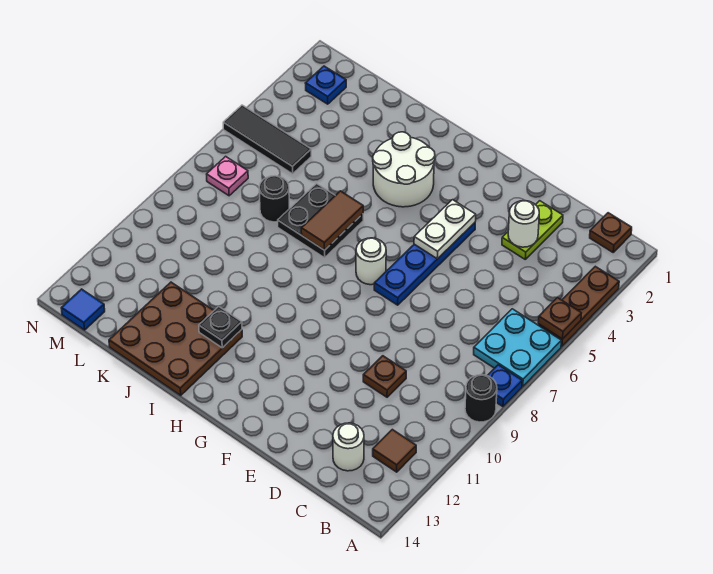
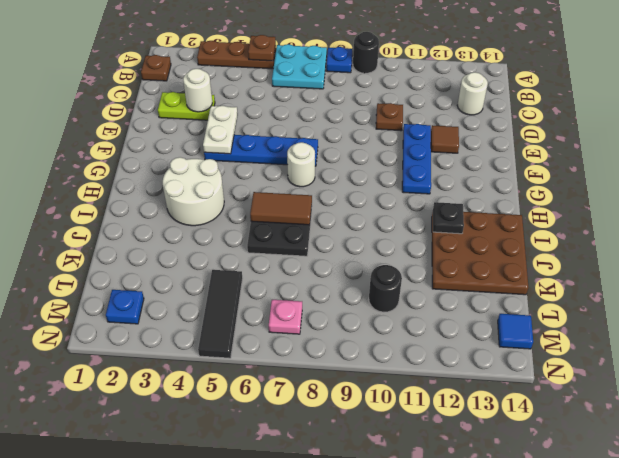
brown tile B12 level 1 -> brown tile E12 level 1
none -> blue plate E11:G11 level 1
white plate F4:F5 level 2 -> white plate E4:F4 level 2
black round brick K7 level 1 -> black round brick L10 level 1

